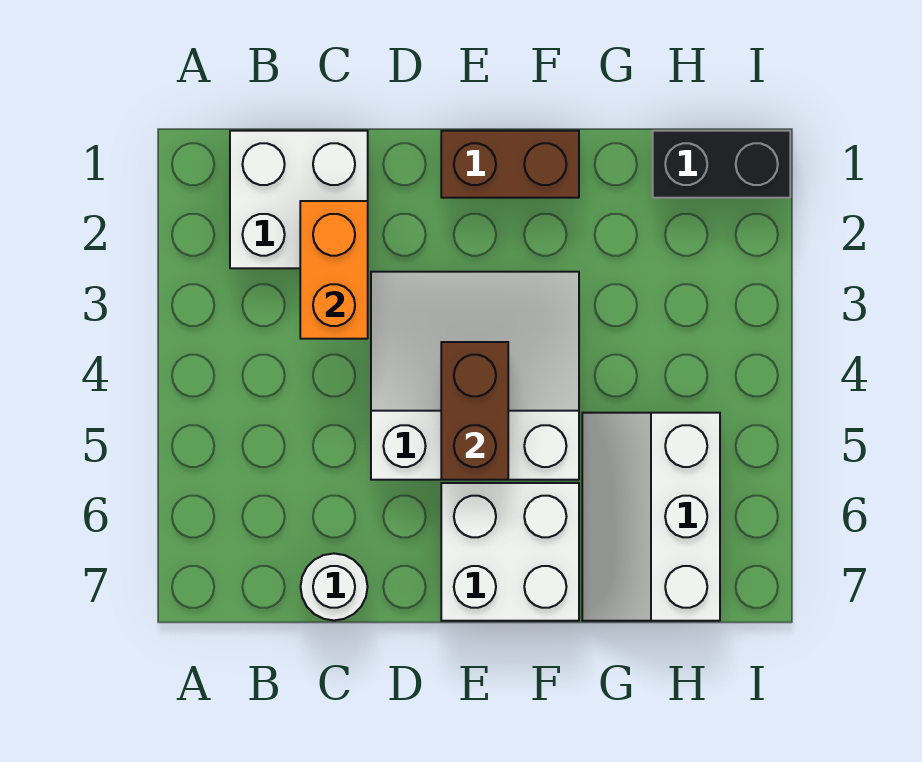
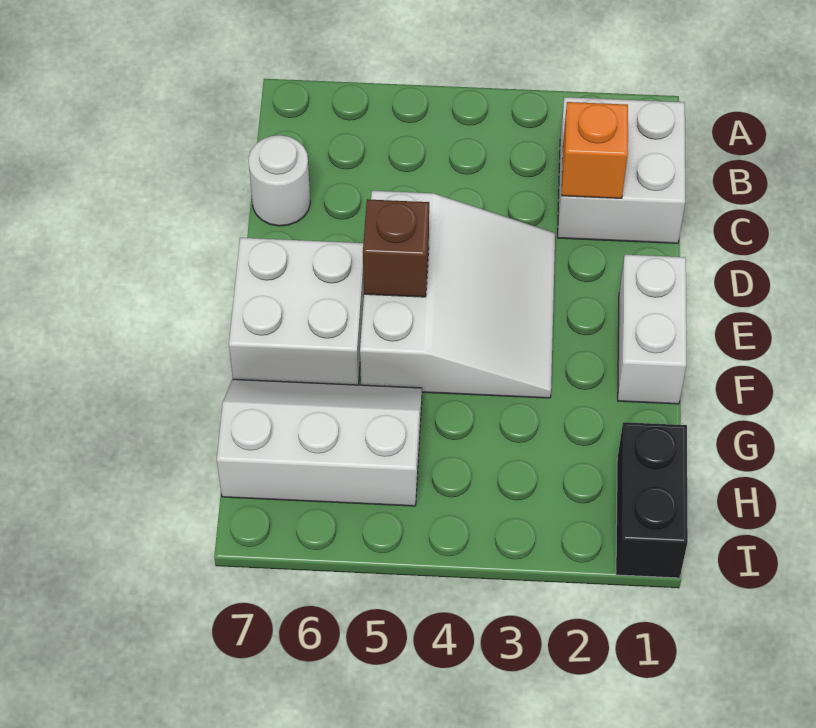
orange brick C2:C3 level 2 -> orange brick C2 level 2
brown brick E1:F1 level 1 -> white brick E1:F1 level 1
brown brick E4:E5 level 2 -> brown brick E5 level 2

